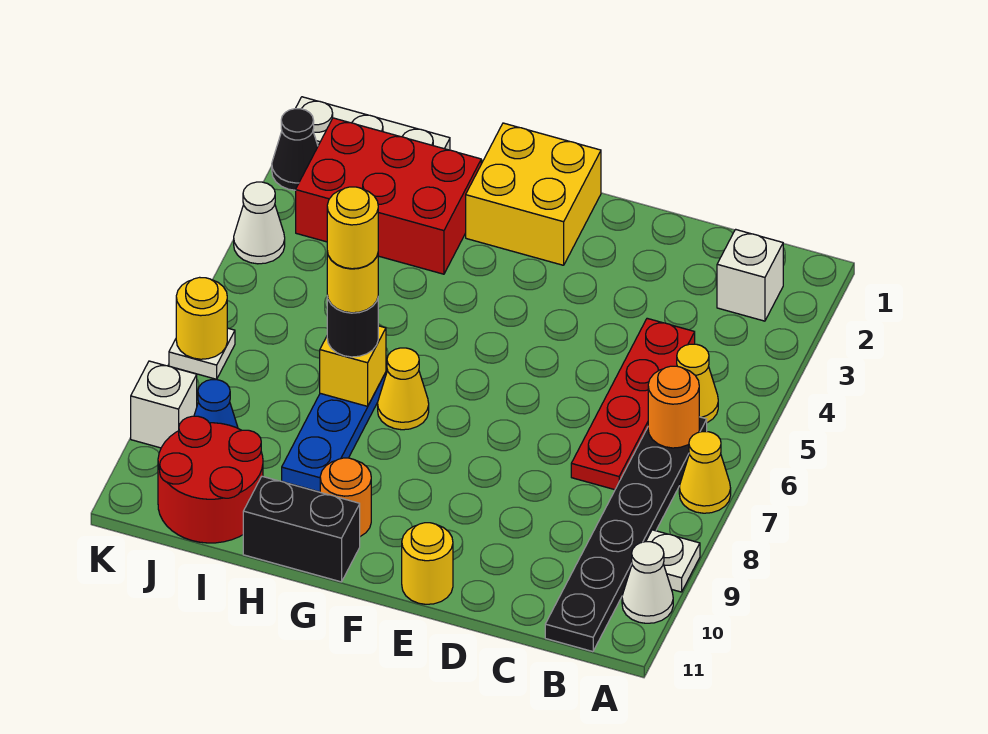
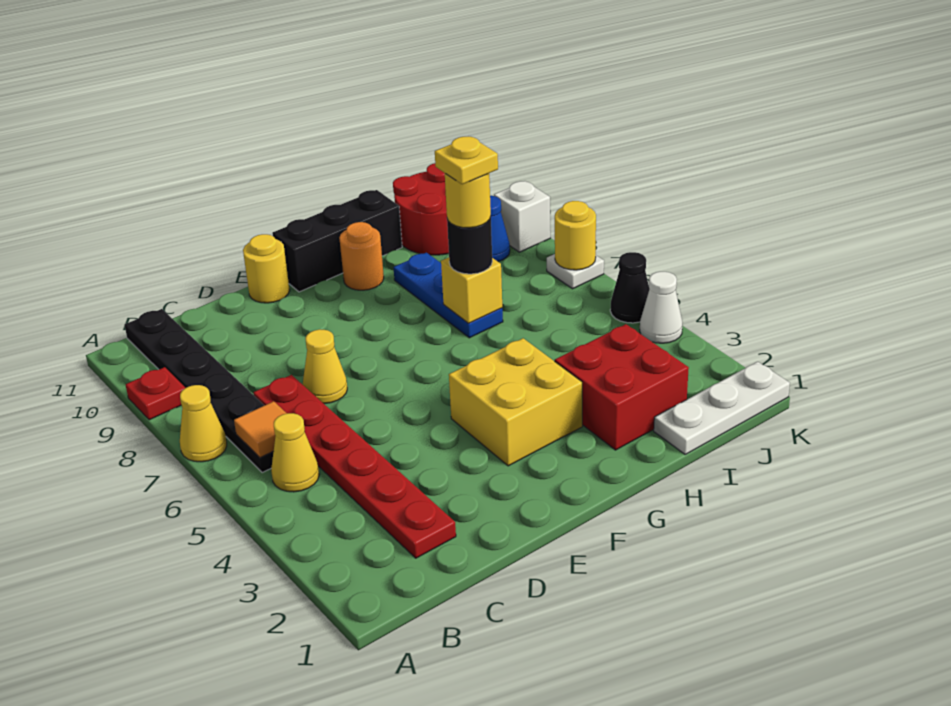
white plate A9 level 1 -> red plate A9 level 1
white cone A10 level 1 -> none
white brick B2 level 1 -> none
orange round brick B6 level 2 -> orange tile B6 level 2
red plate C4:C7 level 1 -> red plate C2:C7 level 1
yellow brick F1:G2 level 1 -> yellow brick F3:G4 level 1
yellow cone G7 level 1 -> yellow cone D7 level 1
black brick G11:H11 level 1 -> black brick F11:H11 level 1
red brick H2:J3 level 1 -> red brick H2:I3 level 1
yellow round brick H7 level 5 -> yellow plate H7 level 5
black cone K2 level 1 -> black cone K5 level 1

